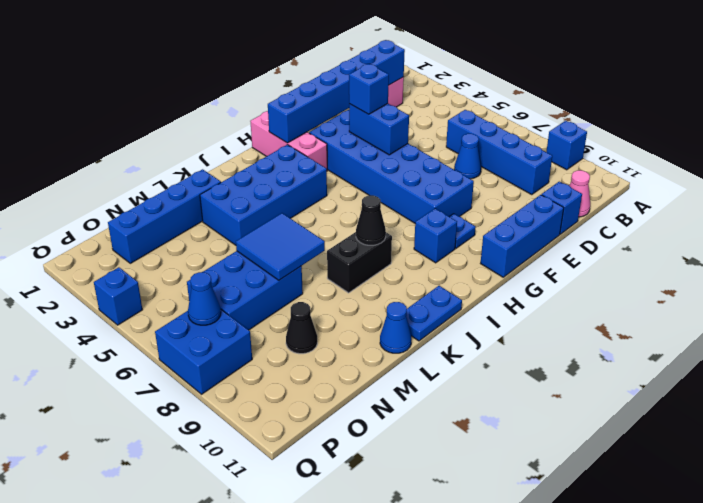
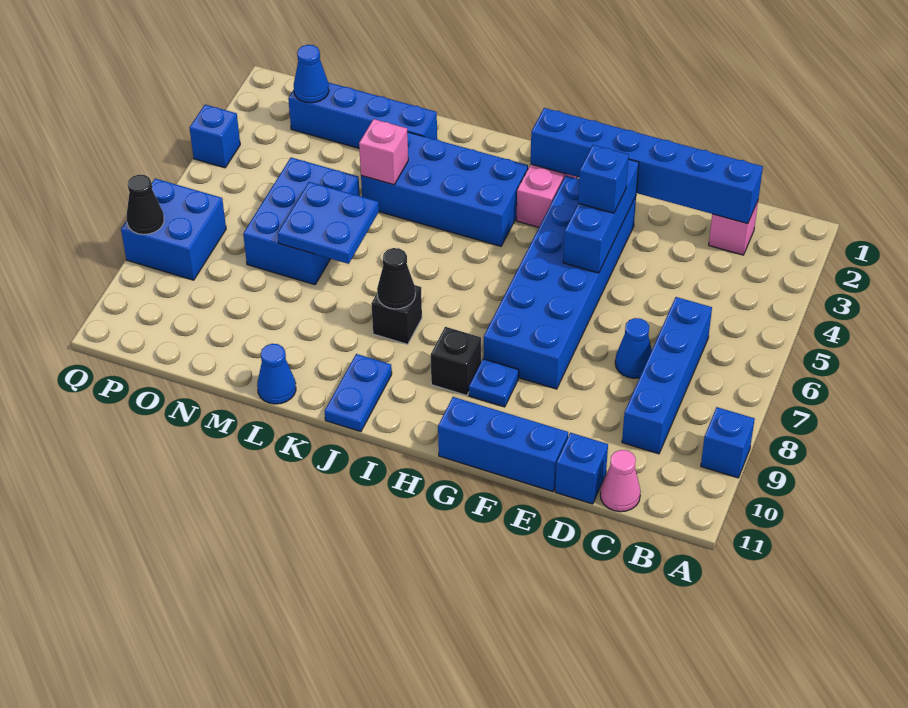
blue brick F4:F5 level 2 -> blue brick F3:F5 level 2
blue brick H9 level 1 -> black brick H9 level 1
black brick J8:K8 level 1 -> black brick J8 level 1
blue plate J11:K11 level 1 -> blue plate J10:J11 level 1
none -> pink brick L4 level 2
blue tile L6:M7 level 2 -> blue plate L6:M7 level 2
blue brick M6:O7 level 1 -> blue brick M5:N7 level 1
black cone N9 level 1 -> black cone Q8 level 2
blue cone P7 level 2 -> blue cone O2 level 2

